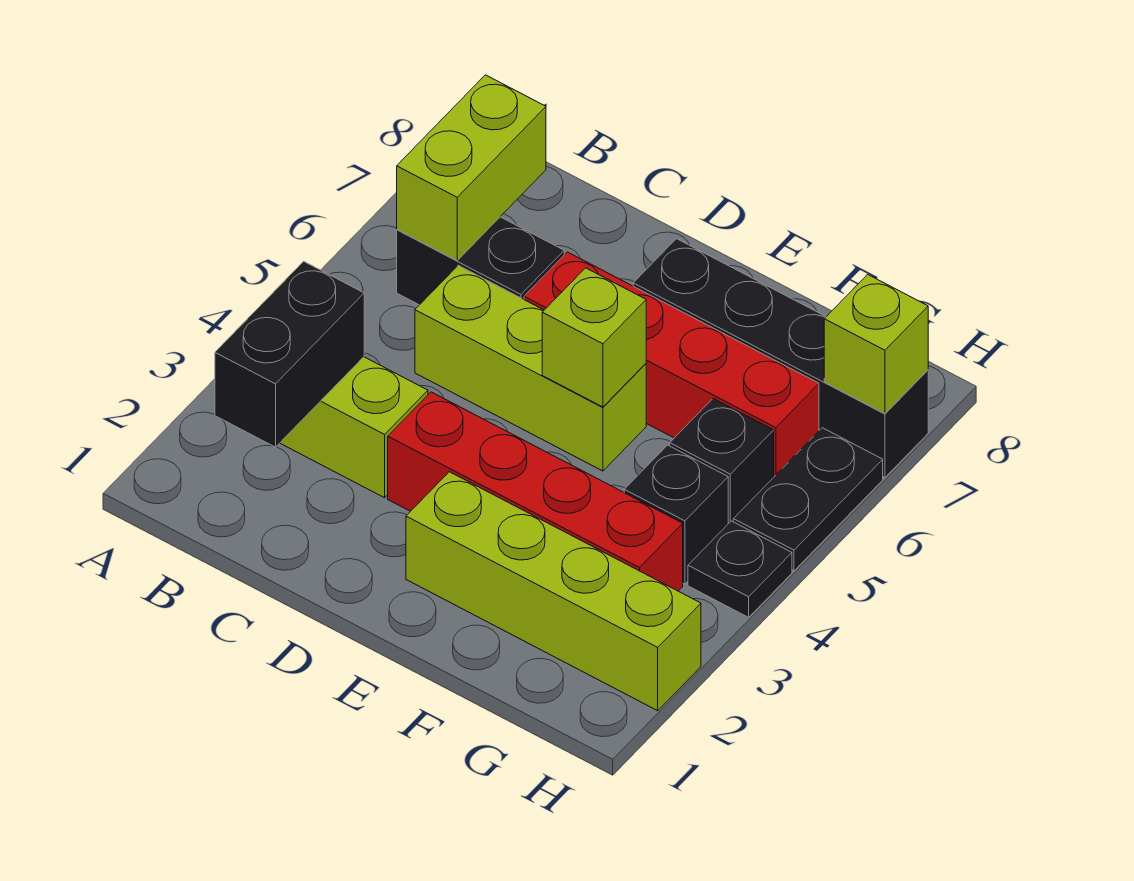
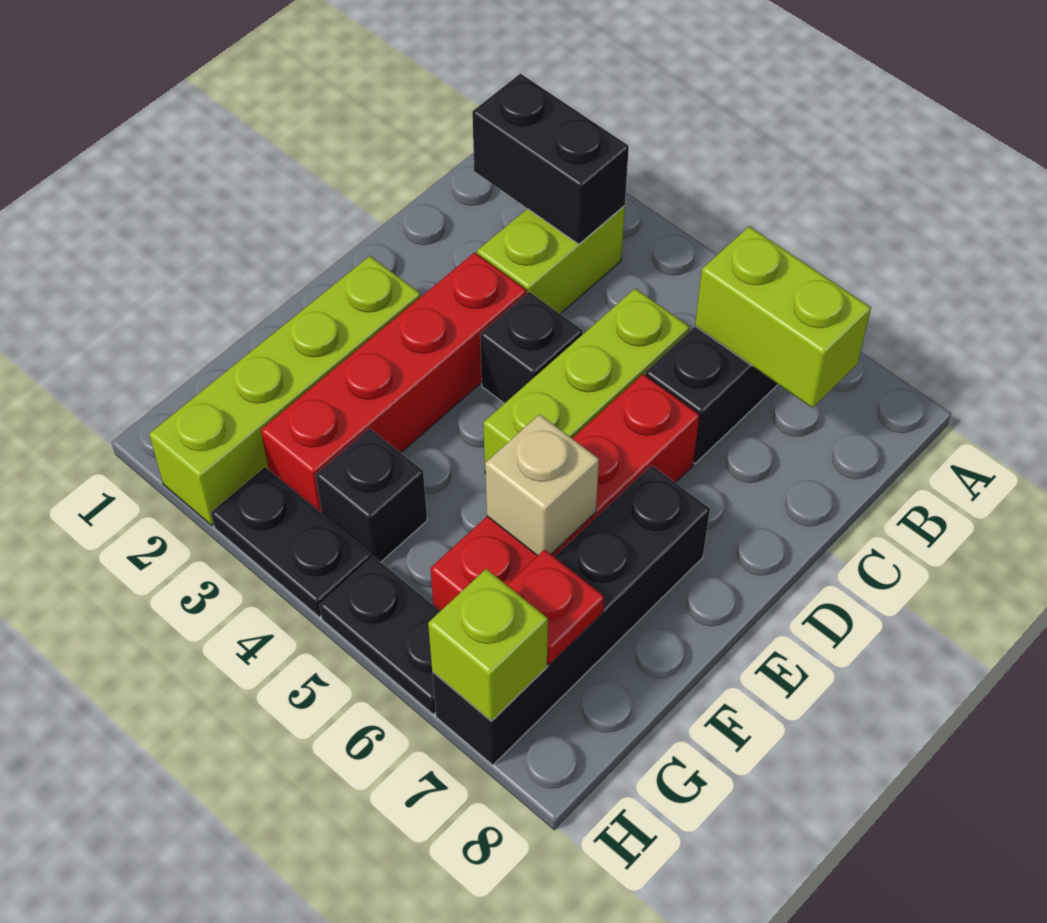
lime brick E5 level 2 -> none
none -> tan brick F6 level 2
black brick G5 level 1 -> black brick D4 level 1
none -> red plate G7 level 2
black plate H4 level 1 -> black plate H3:H4 level 1

